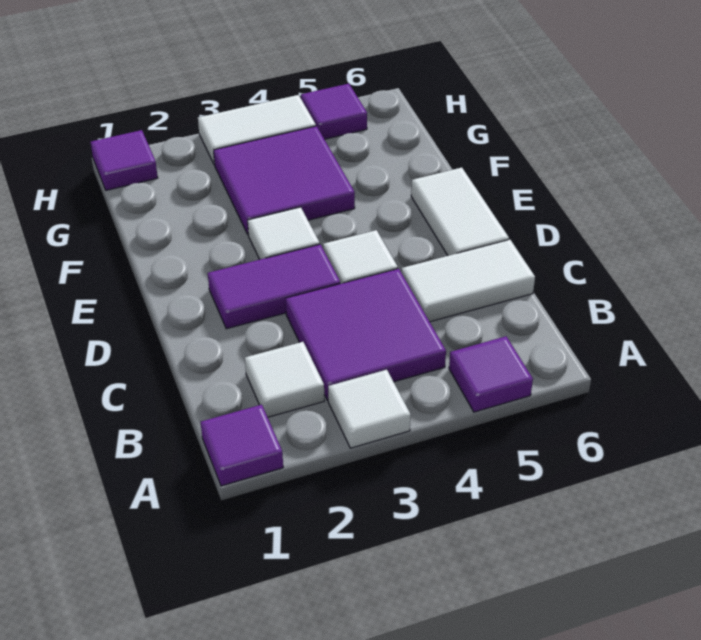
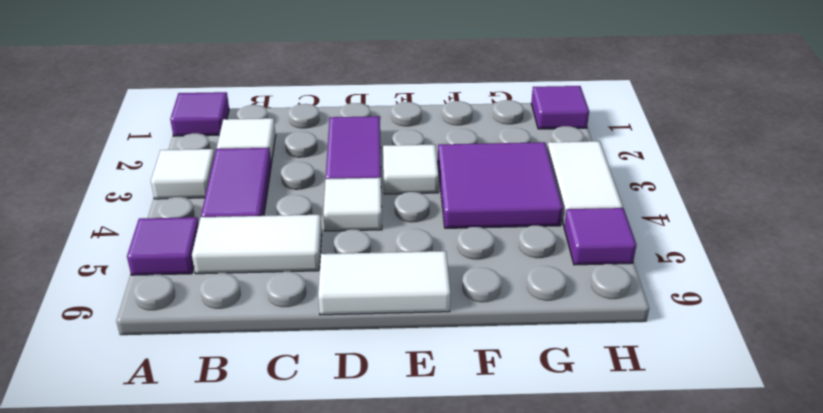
purple tile B3:C4 level 1 -> purple tile B3:B4 level 1
white tile C5:C6 level 1 -> white tile B5:C5 level 1

